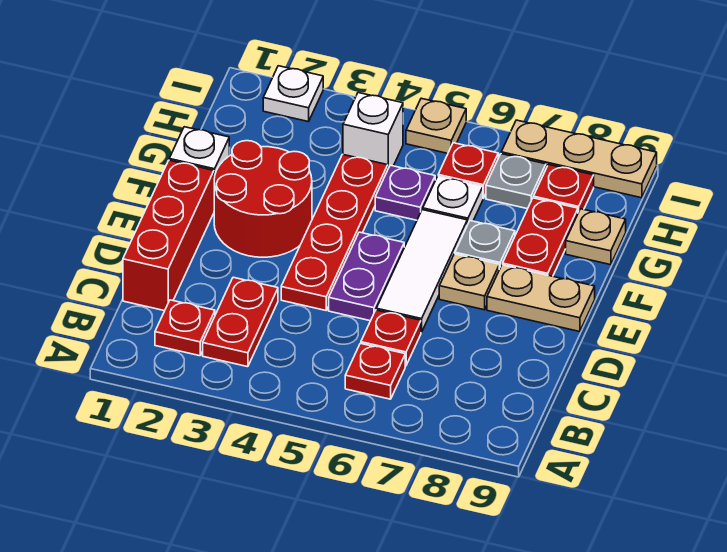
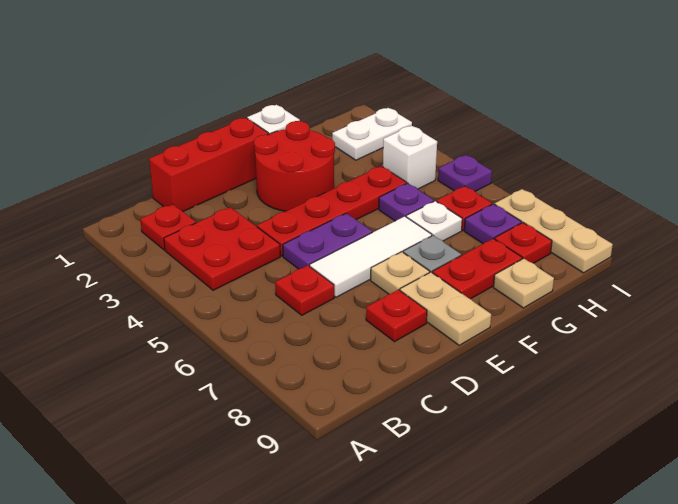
red plate B3:C3 level 1 -> red plate B3:C4 level 1
red plate B6 level 1 -> red plate D8 level 1
grey plate H7 level 1 -> purple plate H7 level 1
white plate I2 level 1 -> white plate H2:I2 level 1
tan plate I5 level 1 -> purple plate I5 level 1

